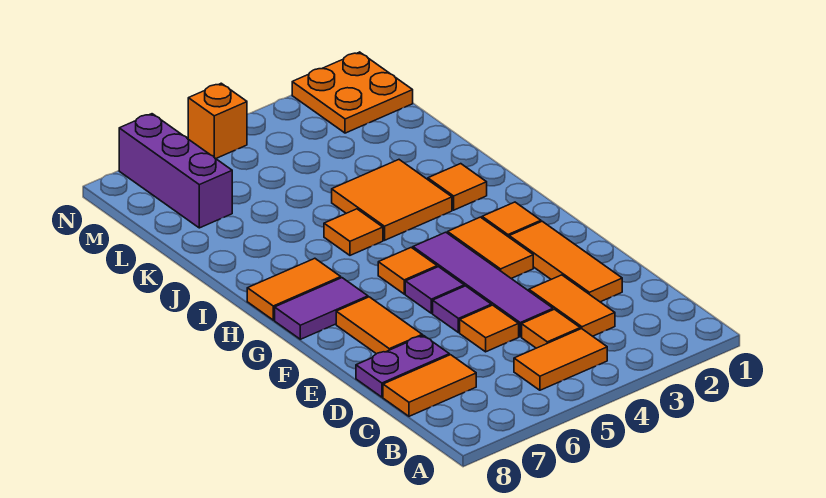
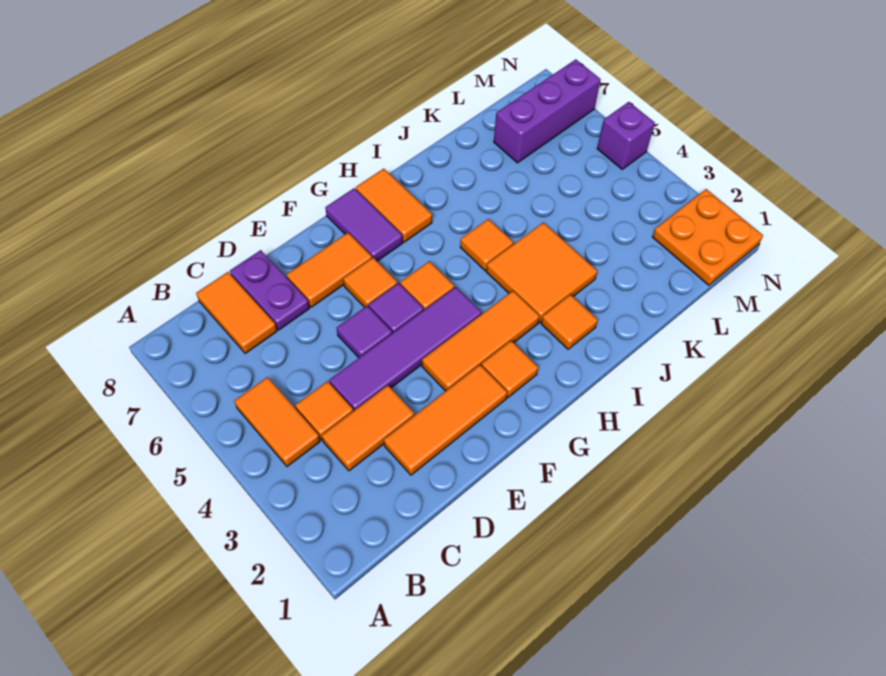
orange tile D5 level 1 -> orange tile F6 level 1
orange tile F3:G3 level 1 -> orange tile F3:H3 level 1
orange brick N5 level 1 -> purple brick N5 level 1

